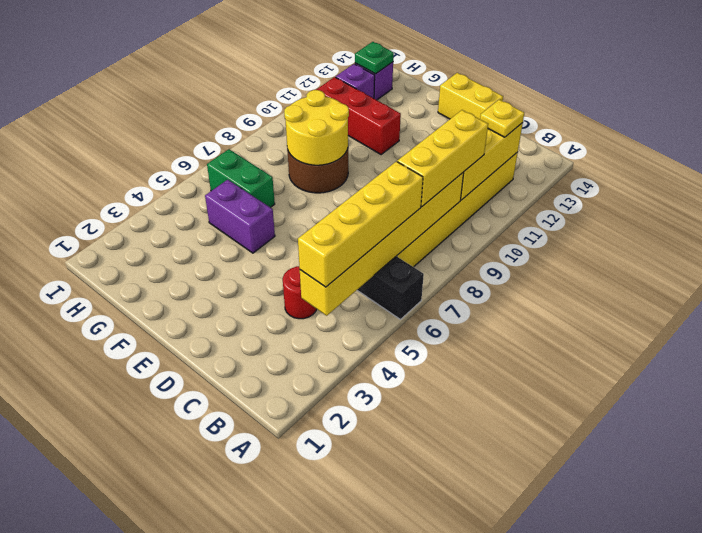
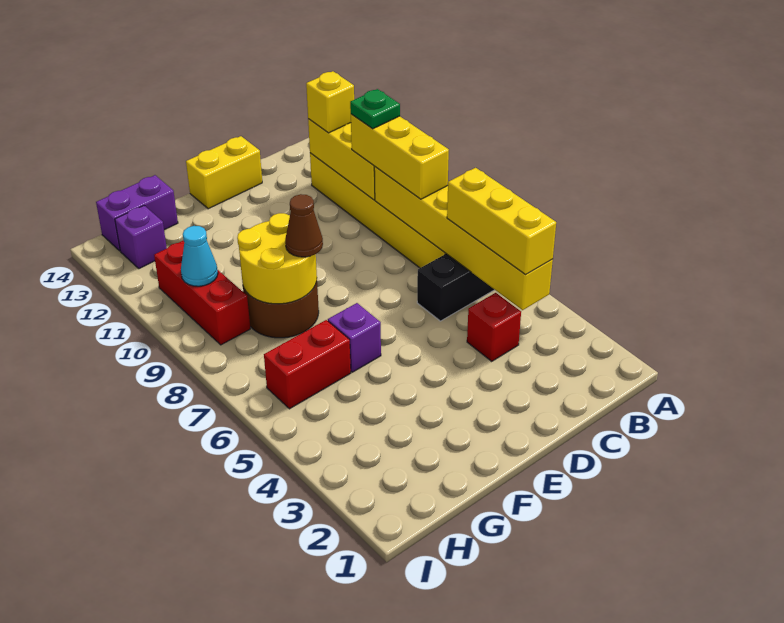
yellow brick B4:B7 level 3 -> yellow brick B4:B6 level 3
yellow plate B12 level 3 -> yellow brick B12 level 3
red round brick C4 level 1 -> red brick C4 level 1
purple brick F5:G5 level 1 -> purple brick G14:H14 level 1
none -> brown cone F8 level 3
red brick F11:H11 level 1 -> red brick H9:H11 level 1
green brick G6:H6 level 1 -> red brick G6:H6 level 1
none -> cyan cone H10 level 2
purple brick H12 level 1 -> purple brick F6 level 1
green plate H13 level 2 -> green plate B10 level 4

